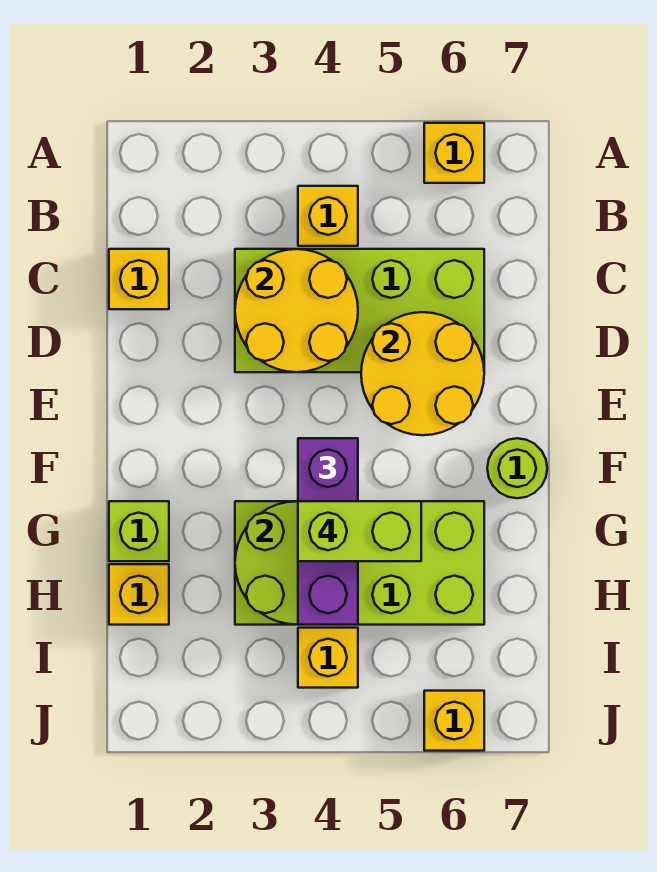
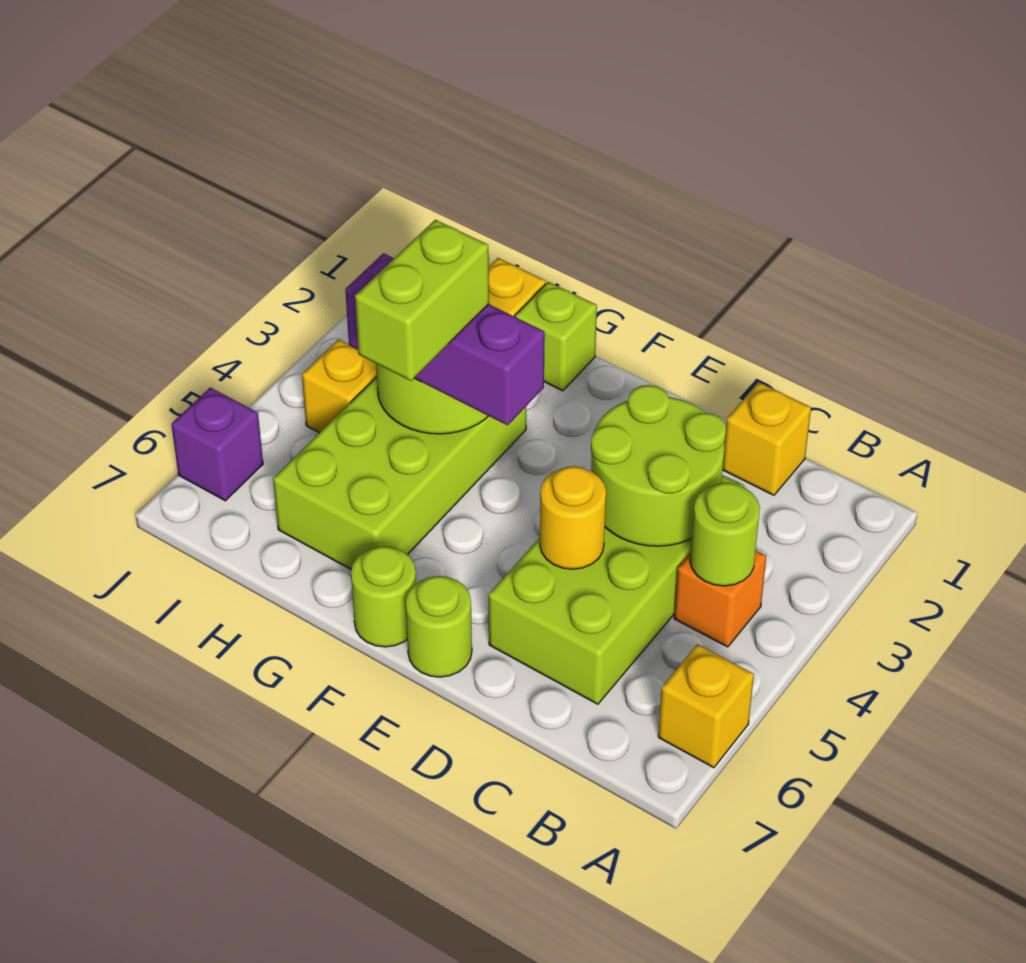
yellow brick B4 level 1 -> orange brick B4 level 1
none -> lime round brick B4 level 2
yellow round brick C3:D4 level 2 -> lime round brick C3:D4 level 2
yellow round brick D5:E6 level 2 -> yellow round brick D5 level 2
none -> lime round brick E7 level 1
yellow brick J6 level 1 -> purple brick J6 level 1

